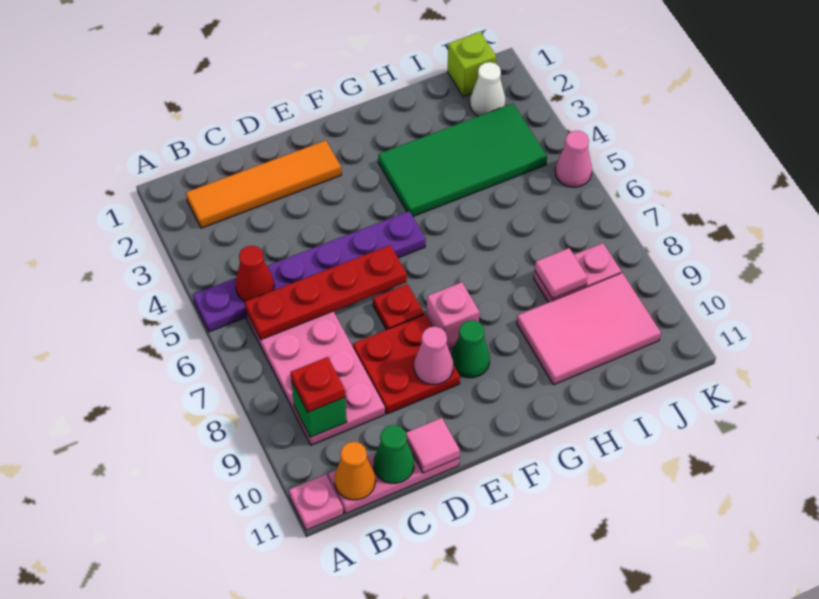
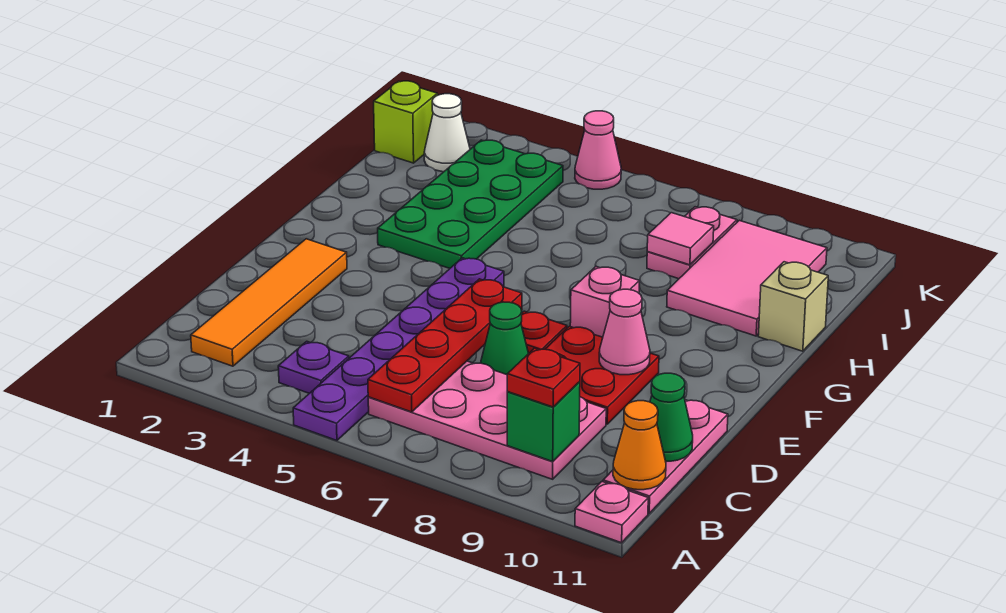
none -> purple plate B4 level 1
red cone B5 level 2 -> none
pink tile D11 level 2 -> none
green cone F9 level 1 -> green cone D7 level 1
green tile G3:J4 level 1 -> green plate G3:J4 level 1
none -> tan brick H11 level 1

